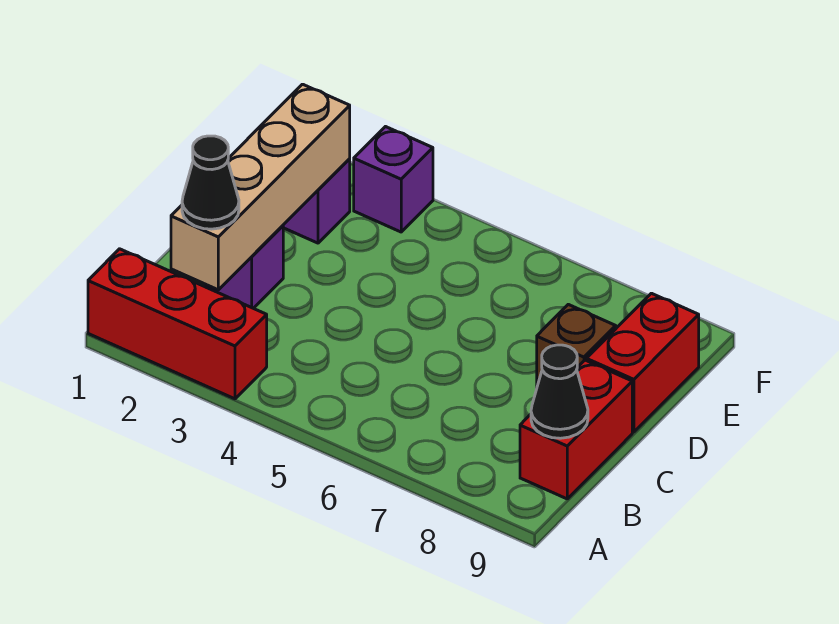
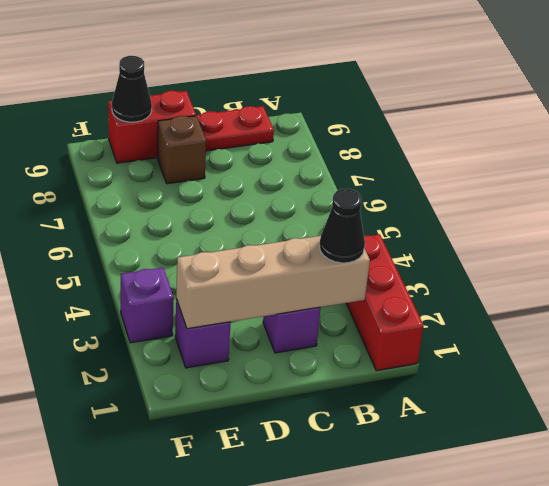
red brick B9:C9 level 1 -> red plate B9:C9 level 1
black cone B9 level 2 -> black cone E9 level 2

